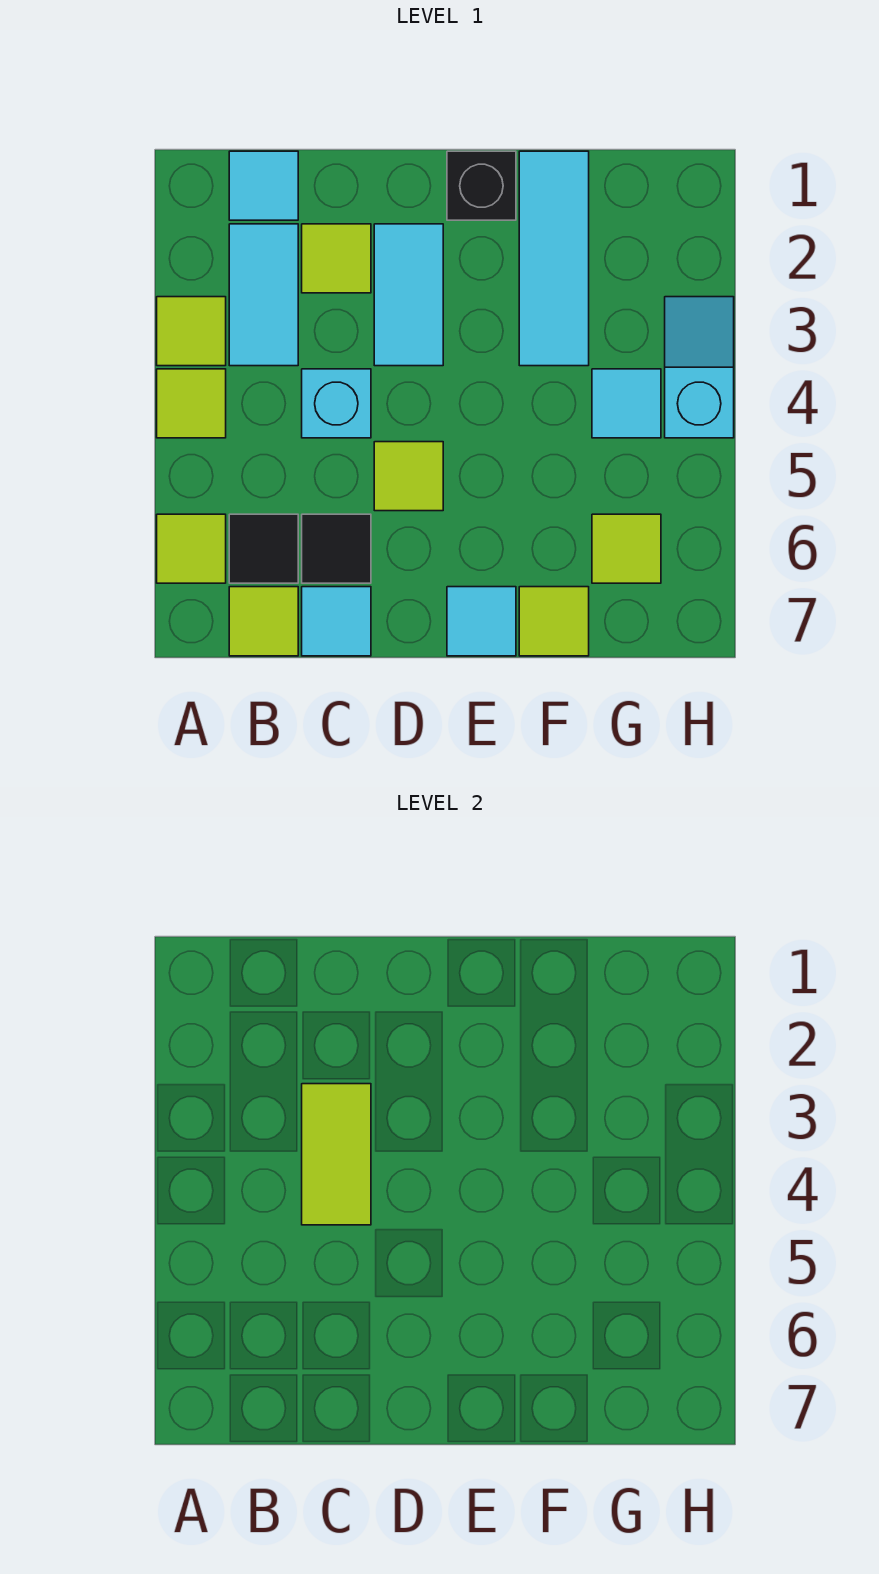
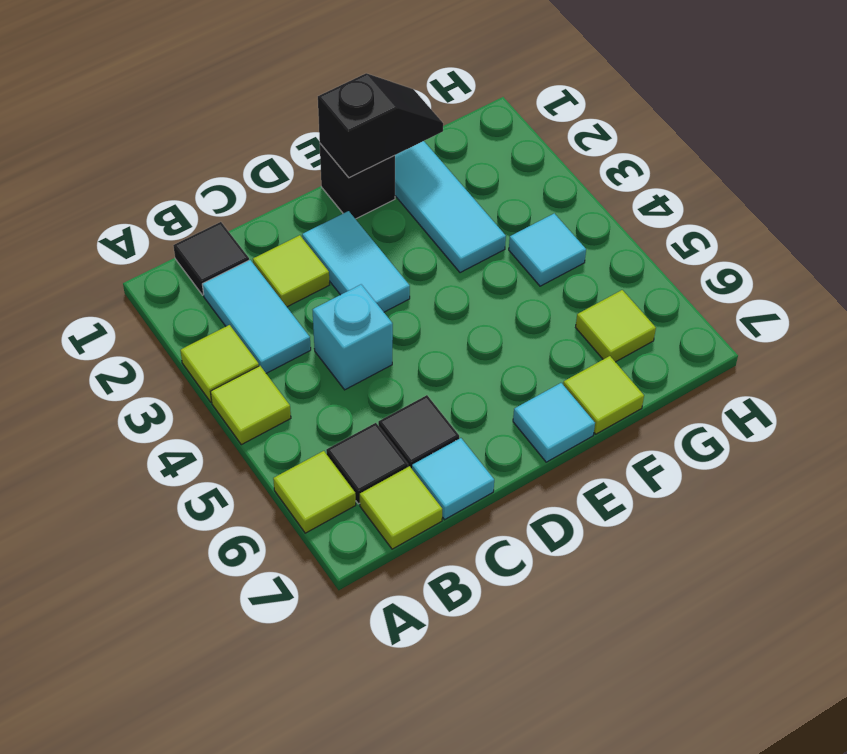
cyan tile B1 level 1 -> black tile B1 level 1
lime tile C3:C4 level 2 -> none
lime tile D5 level 1 -> none
none -> black slope E1:F1 level 2 top E
cyan slope H3:H4 level 1 top 4 -> none

